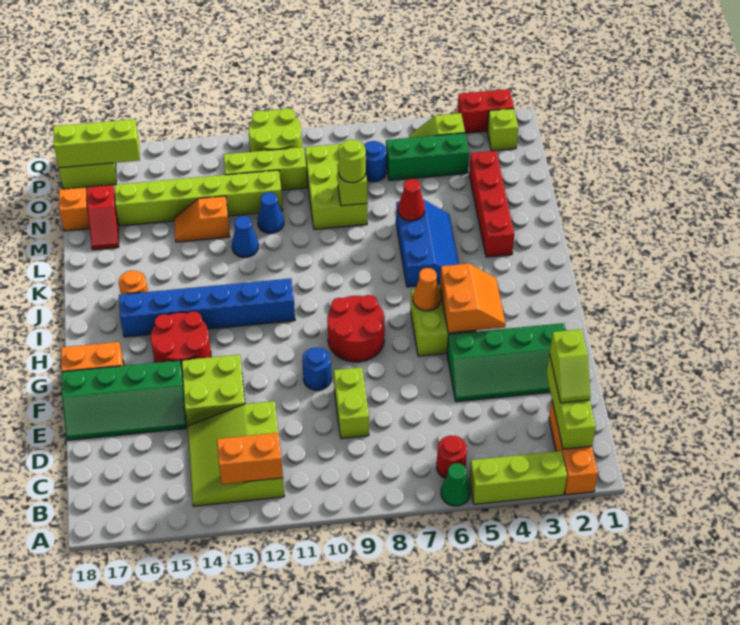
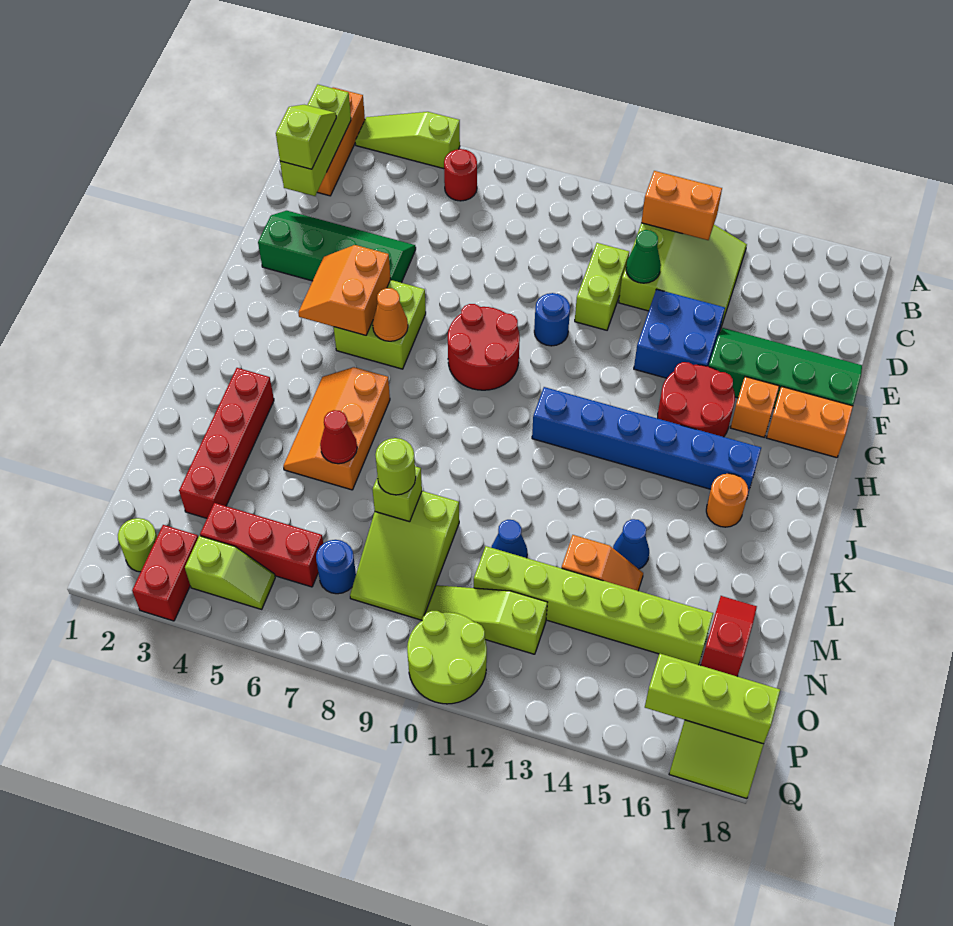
lime brick A3:A5 level 1 -> lime slope A3:A5 level 1 top 5
green cone A6 level 1 -> green cone D12 level 2
lime brick D9:E9 level 1 -> lime brick D11:E11 level 1
lime brick E13:F14 level 1 -> blue brick E13:F14 level 1
blue slope J5:L6 level 1 top 6 -> orange slope J5:L6 level 1 top 6
blue cone L12 level 1 -> blue cone L14 level 1
lime brick M8:O9 level 1 -> lime slope M8:O9 level 1 top M
orange brick N18 level 1 -> orange brick G16 level 1
green brick O4:O6 level 1 -> red brick O4:O6 level 1
lime brick O10:O12 level 1 -> lime slope O10:O12 level 1 top 12
lime brick P2 level 1 -> lime round brick P2 level 1
red brick Q2:Q3 level 1 -> red brick P3:Q3 level 1

